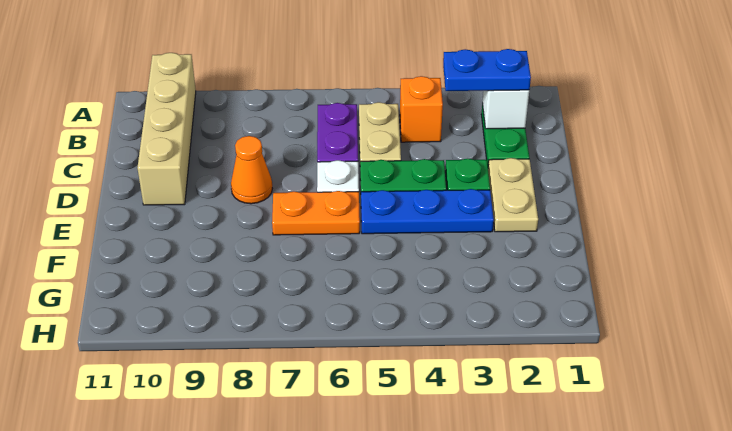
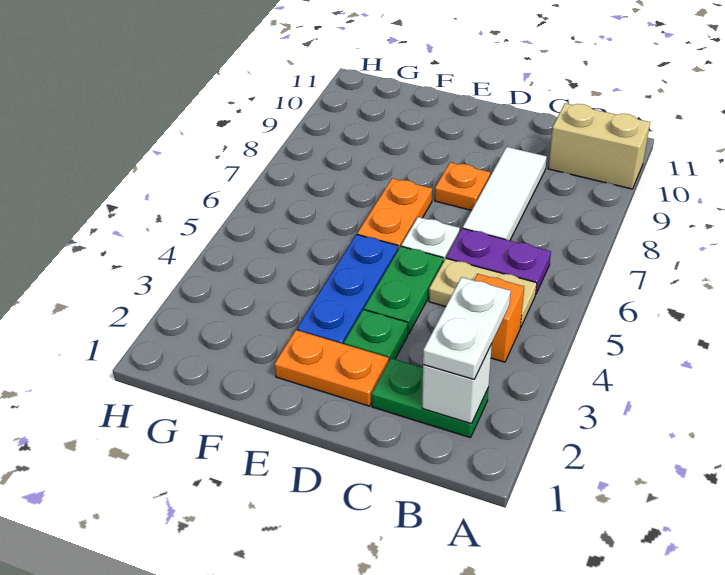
tan brick A10:D10 level 1 -> tan brick A10:B10 level 1
blue plate B2:B3 level 3 -> white plate B2:B3 level 3
none -> white tile C7:C9 level 1
tan plate D2:E2 level 1 -> orange plate D2:E2 level 1
orange cone D8 level 1 -> orange plate D8 level 1

